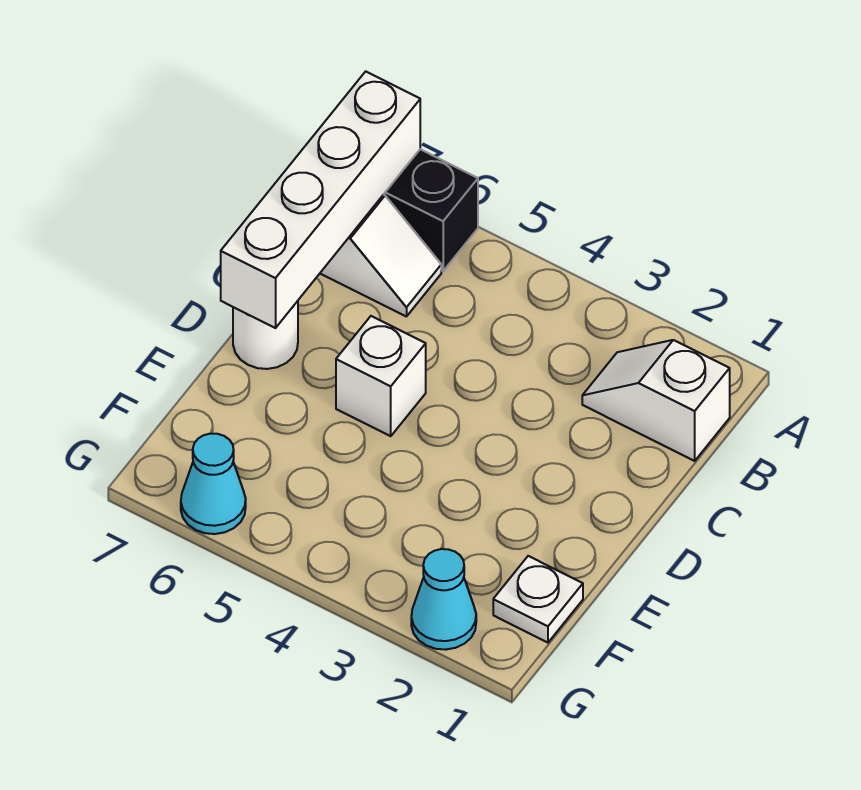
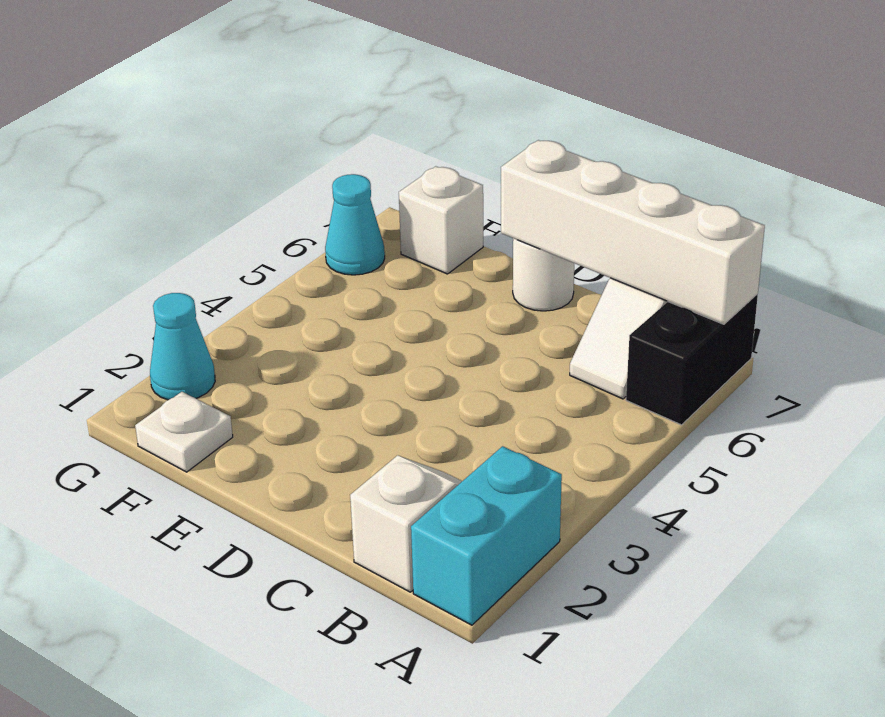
none -> cyan brick A1:A2 level 1
white brick D5 level 1 -> white brick F7 level 1

